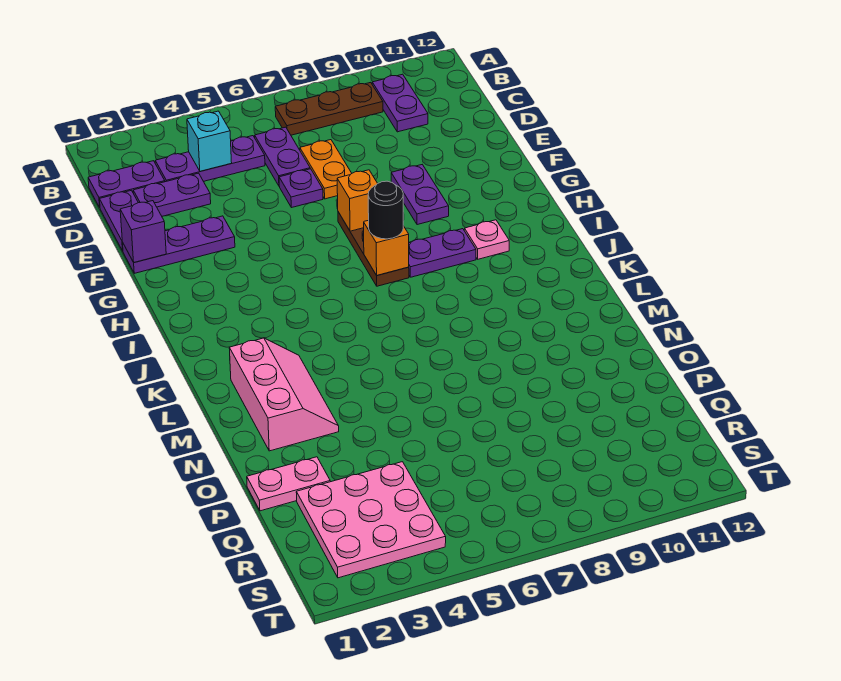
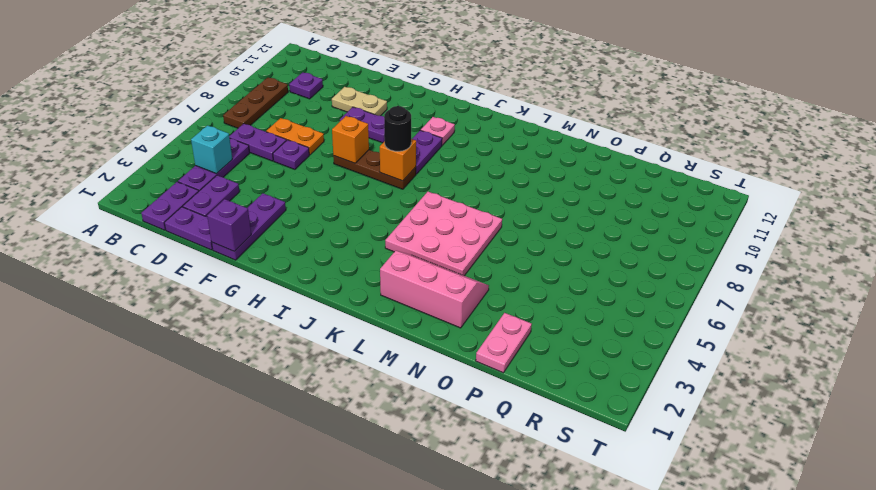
purple plate B10:C10 level 1 -> purple plate C10 level 1
none -> tan plate E10:F10 level 1
pink plate Q2:S4 level 1 -> pink plate K4:M6 level 1

